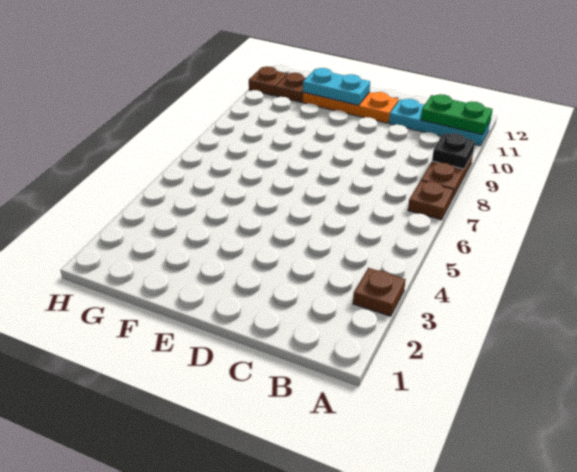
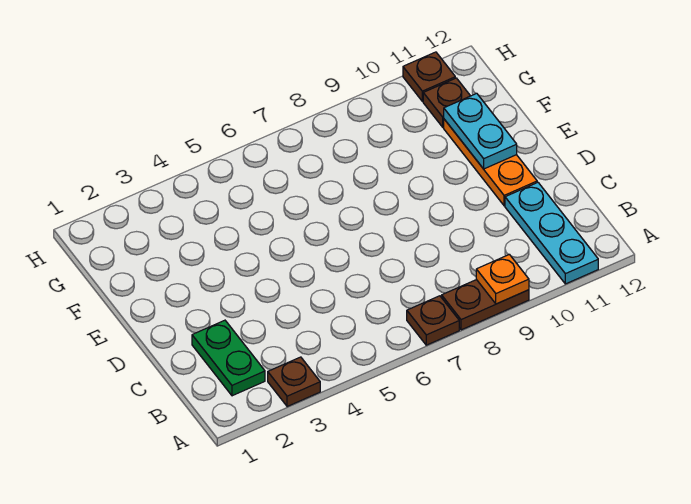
black plate A9 level 2 -> orange plate A9 level 2
green plate A11:B11 level 2 -> green plate B2:C2 level 1

